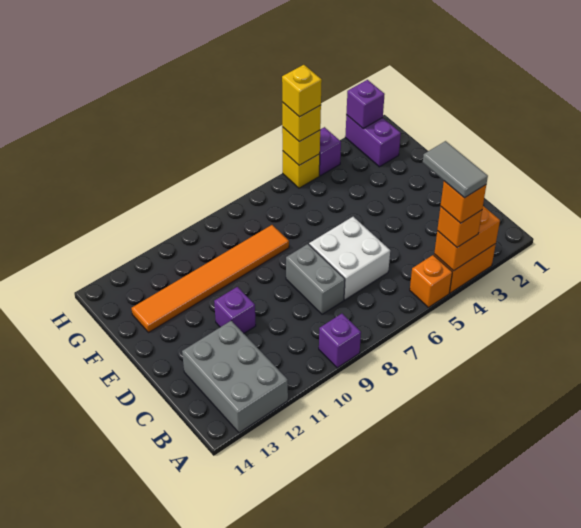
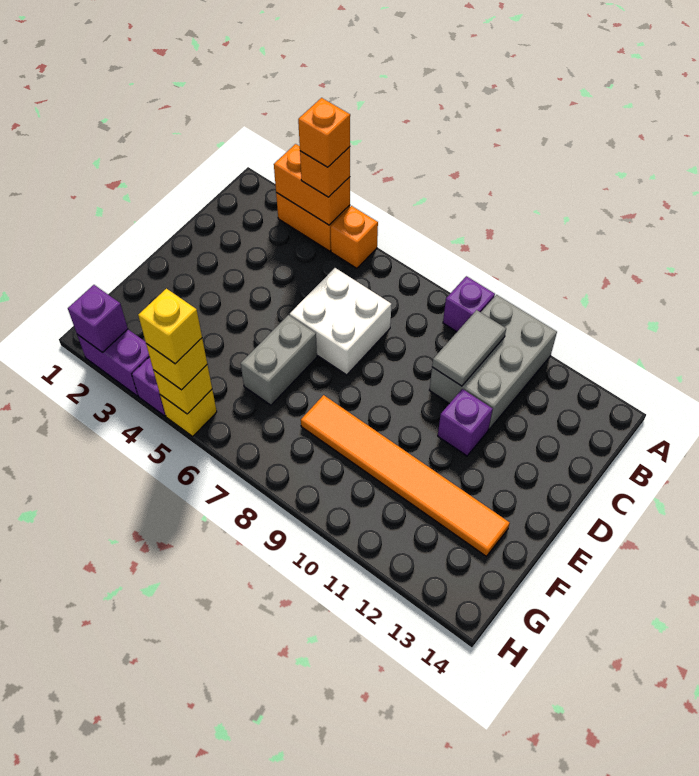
grey tile A4:B4 level 5 -> grey tile B10:C10 level 2
grey brick A12:C13 level 1 -> grey brick A10:C11 level 1
grey brick C8:D8 level 1 -> grey brick E6:F6 level 1
purple brick G2:H2 level 1 -> purple brick H2:H3 level 1

